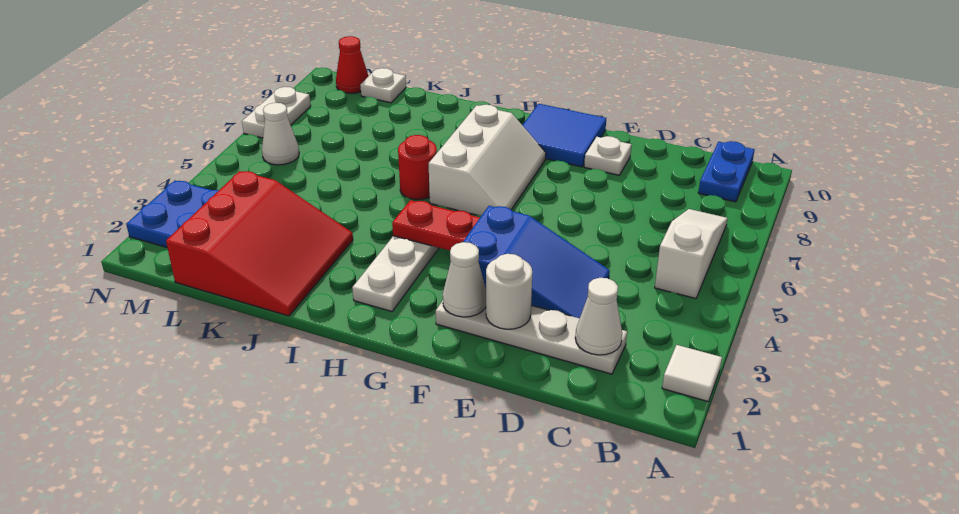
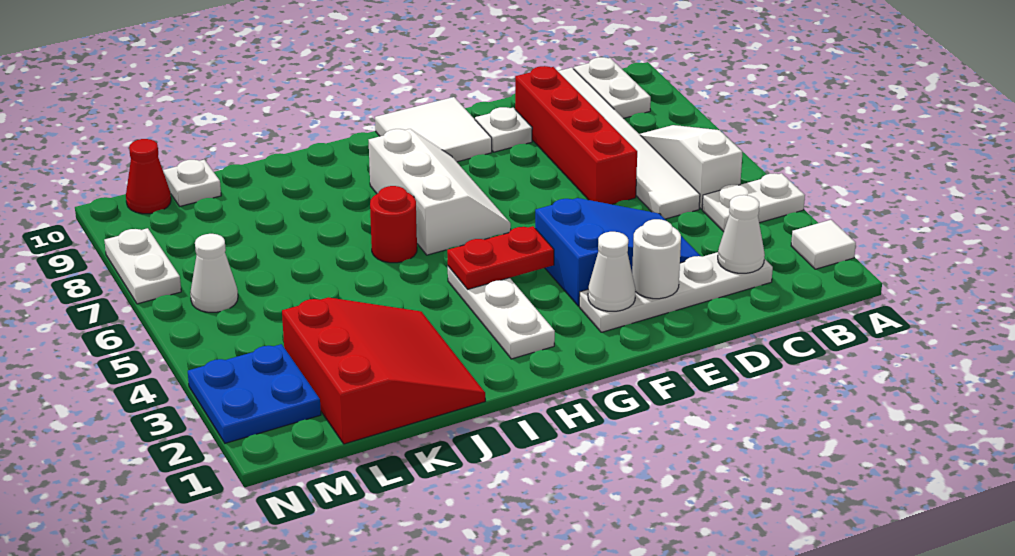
none -> white plate A4:B4 level 1
blue plate B9:B10 level 1 -> white plate B9:B10 level 1
none -> white tile C5:C10 level 1
none -> red brick D6:D9 level 1
blue tile F9:G10 level 1 -> white tile F9:G10 level 1

